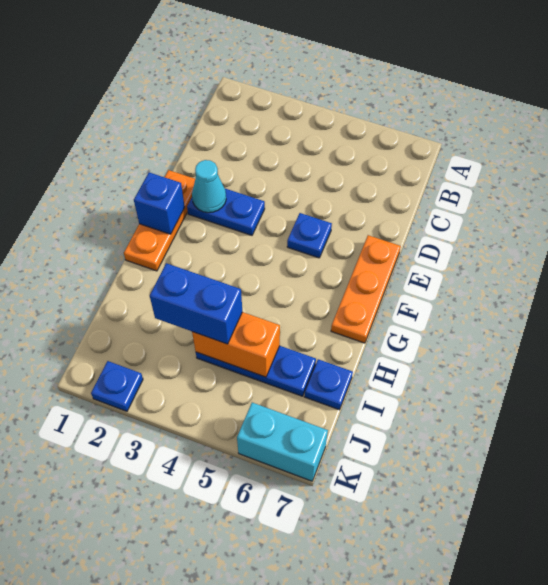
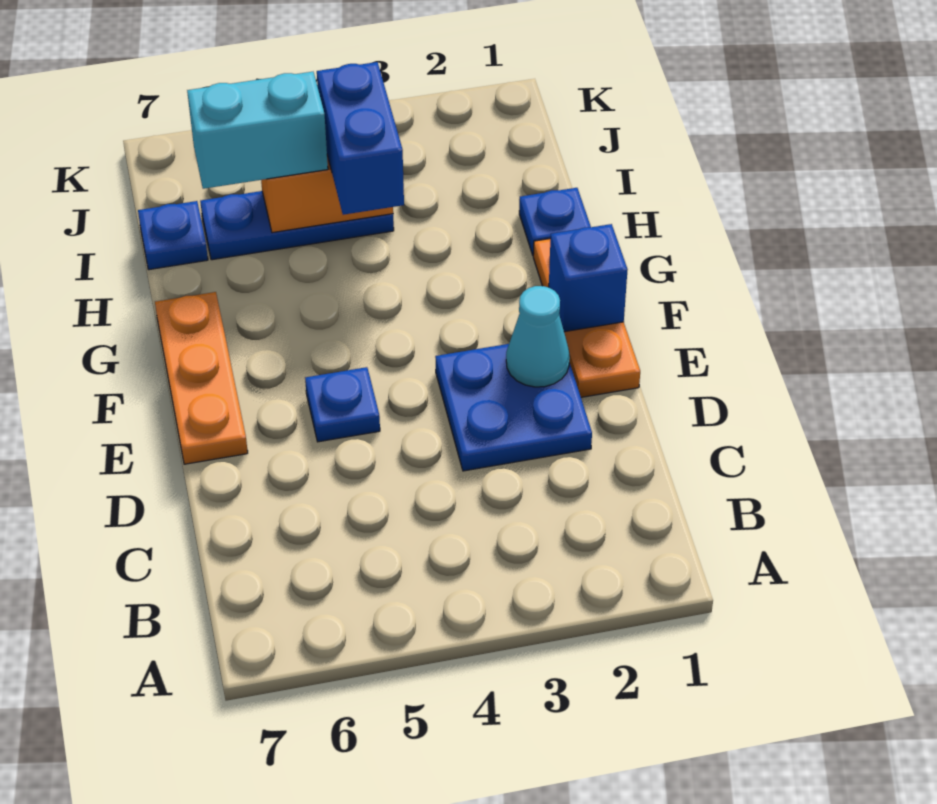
blue plate E2:E3 level 1 -> blue plate D2:E3 level 1
blue brick I3:I4 level 3 -> blue brick H4:I4 level 3
blue plate K2 level 1 -> blue plate H1 level 1
cyan brick K6:K7 level 1 -> cyan brick I5:I6 level 3

